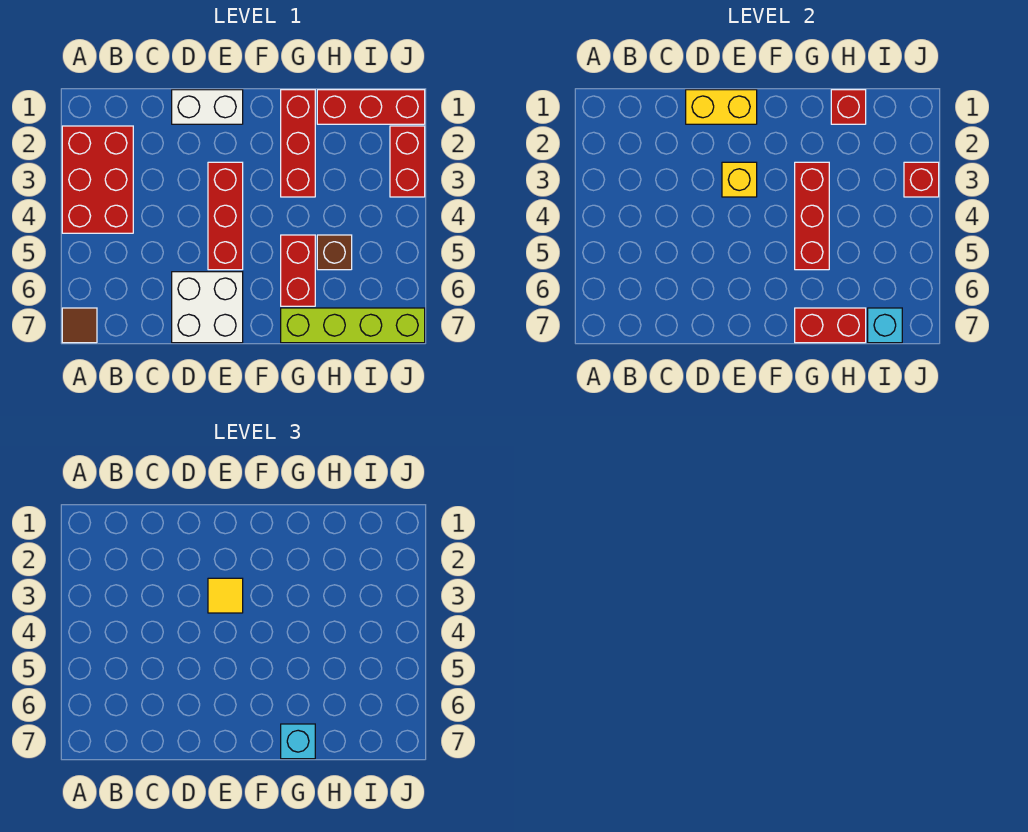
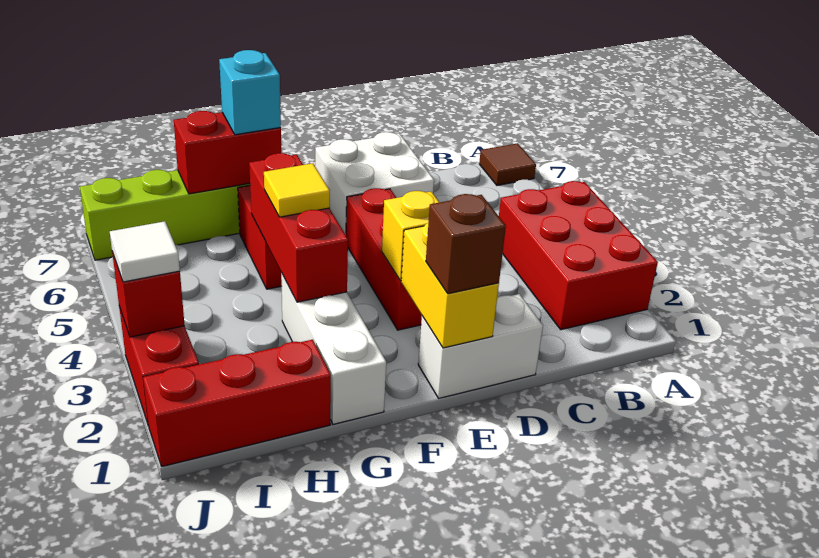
yellow brick D1:E1 level 2 -> yellow brick E1:E2 level 2
yellow tile E3 level 3 -> yellow tile G4 level 3
red brick G1:G3 level 1 -> white brick G1:G3 level 1
red brick H1 level 2 -> none
brown brick H5 level 1 -> brown brick E1 level 3
cyan brick I7 level 2 -> none
none -> white tile J3 level 3

